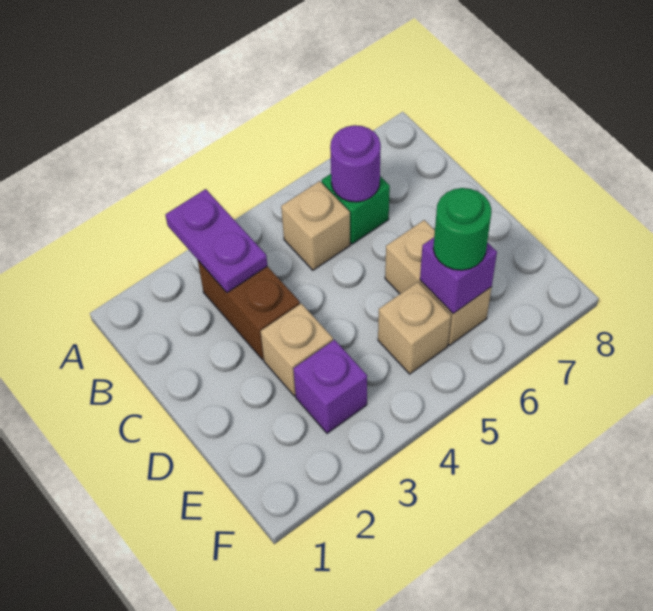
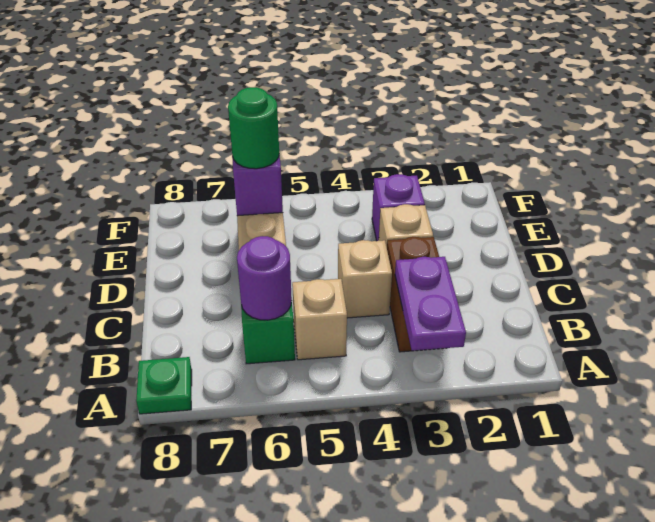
none -> green plate A8 level 1
tan brick E5 level 1 -> tan brick C4 level 1

